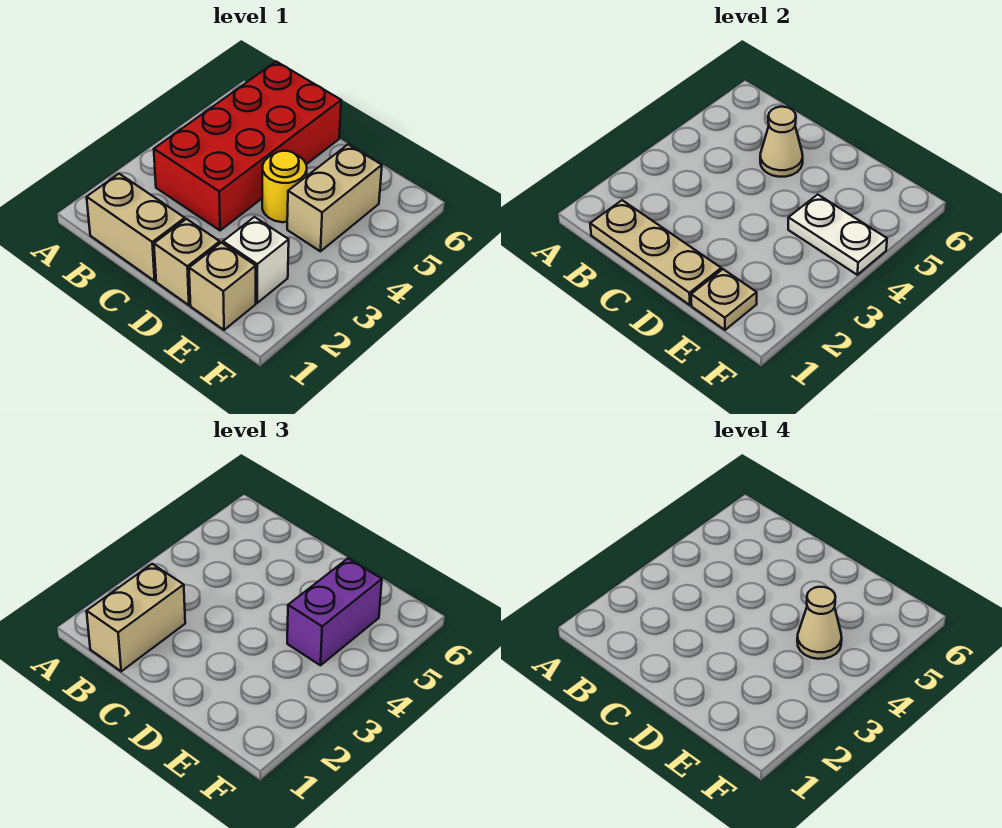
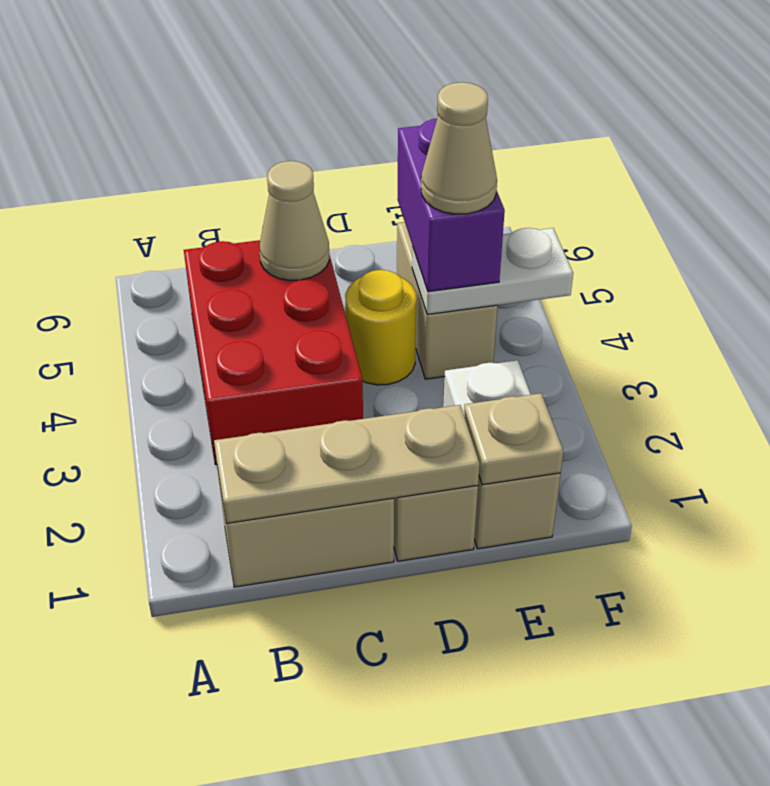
tan brick B1:B2 level 3 -> none
red brick B3:C6 level 1 -> red brick B3:C5 level 1

